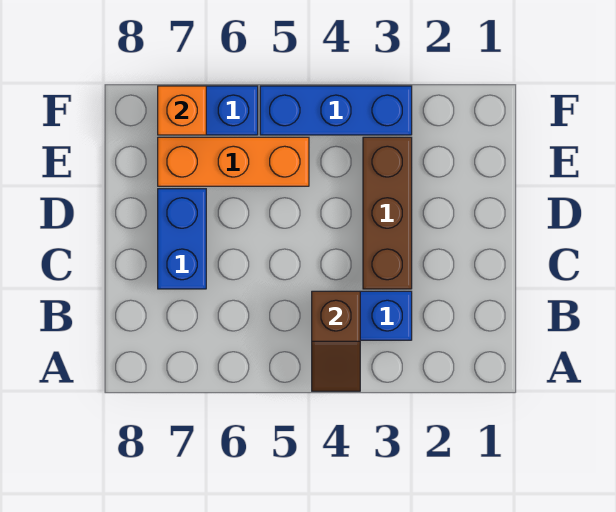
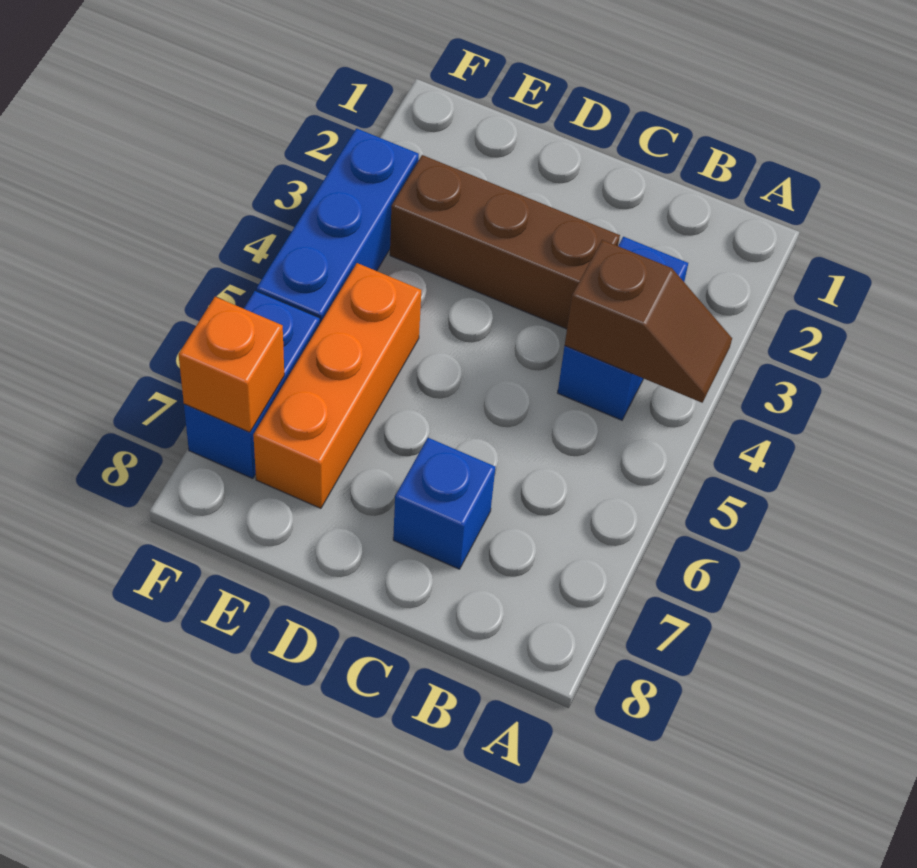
blue brick C7:D7 level 1 -> blue brick C7 level 1

